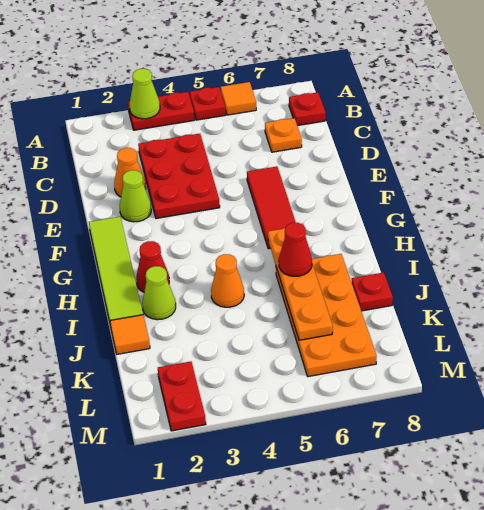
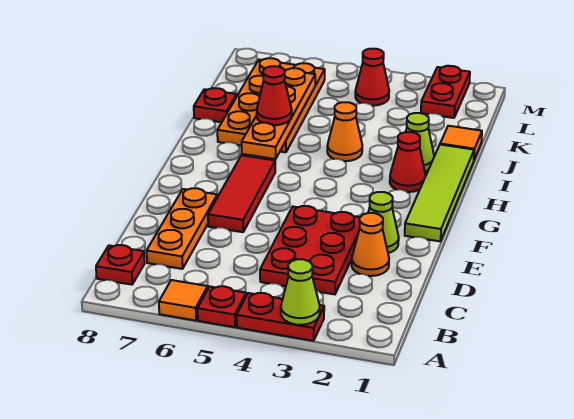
orange plate C7 level 1 -> orange plate C7:E7 level 1
none -> red cone L4 level 1

